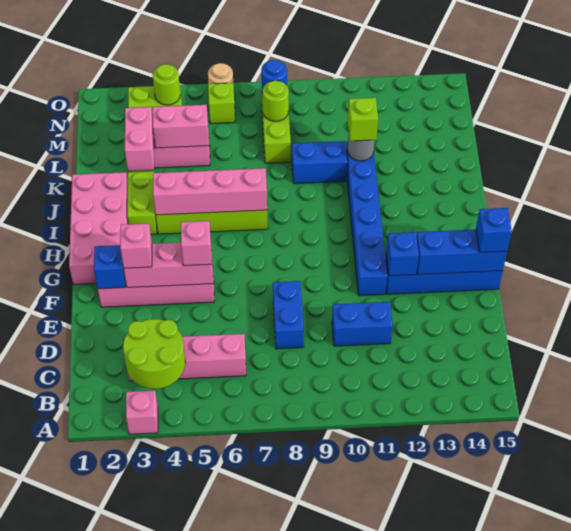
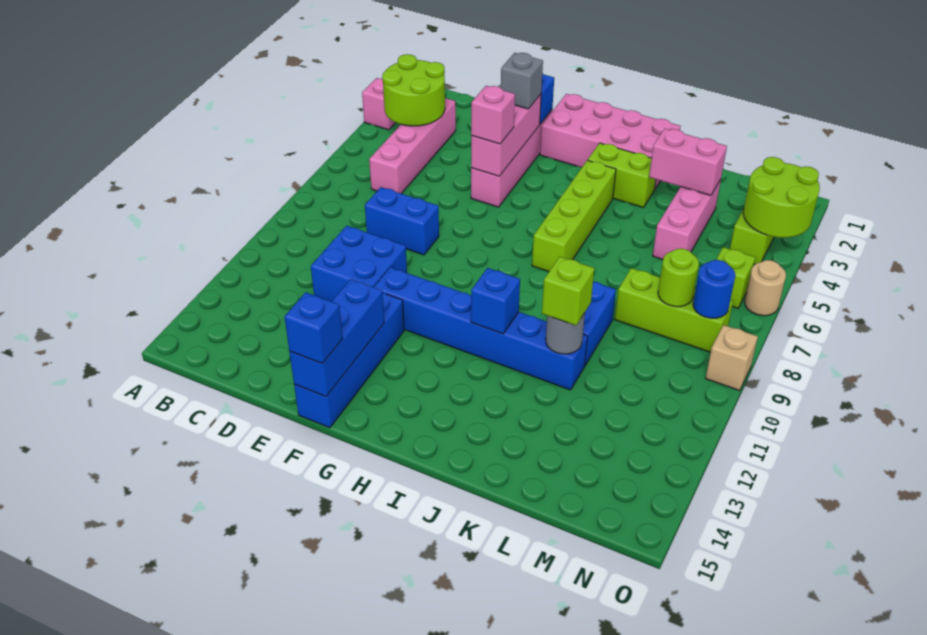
blue brick D10:D11 level 1 -> blue brick D10:E11 level 1
pink brick F3 level 3 -> grey brick F3 level 3
blue brick F12 level 2 -> blue brick I11 level 2
pink brick I4:I7 level 2 -> none
pink brick L4:L5 level 2 -> none
lime round brick N4 level 2 -> lime round brick N3:O4 level 2
none -> tan brick O9 level 1

